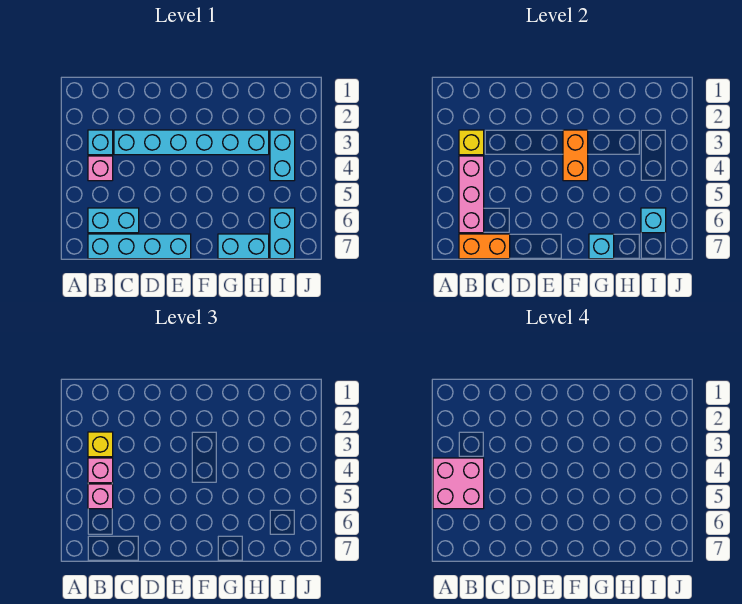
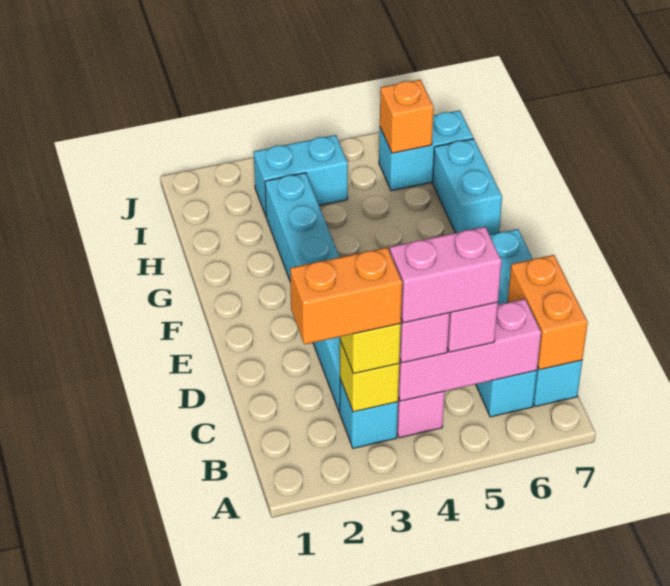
pink brick A4:B5 level 4 -> pink brick B4:B5 level 4
orange brick F3:F4 level 2 -> orange brick B2:B3 level 4
cyan brick G7 level 2 -> none
cyan brick I6 level 2 -> orange brick I6 level 2

